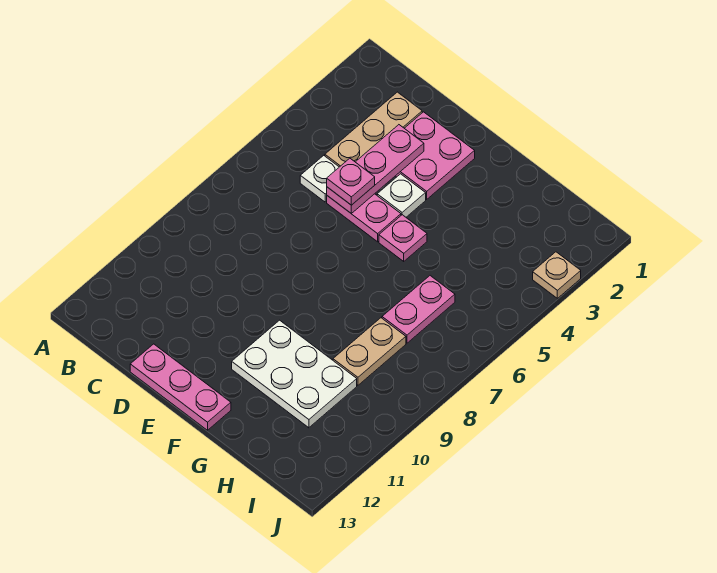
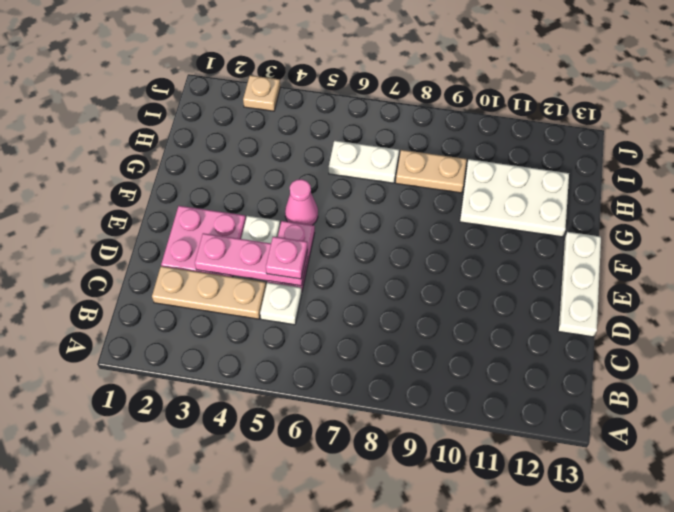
pink plate D13:F13 level 1 -> white plate D13:F13 level 1
pink plate F5 level 1 -> pink cone F5 level 1
white plate F10:H11 level 1 -> white plate G10:H12 level 1
pink plate H6:H7 level 1 -> white plate H6:H7 level 1

